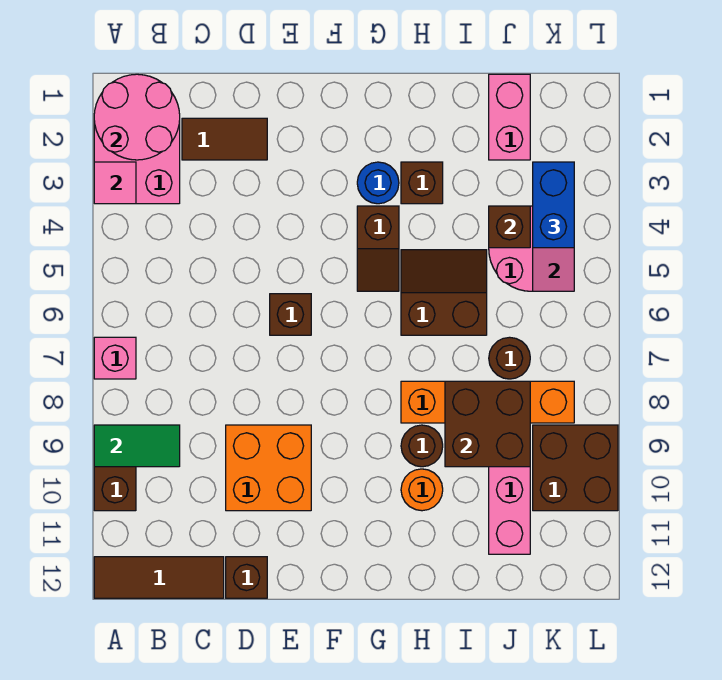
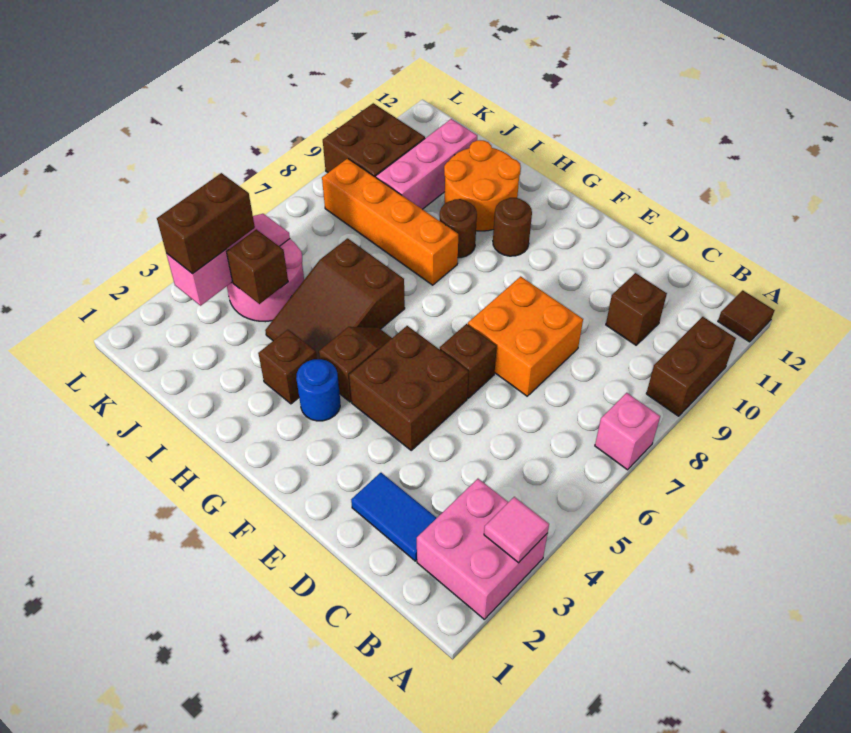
pink round brick A1:B2 level 2 -> none
green tile A9:B9 level 2 -> none
brown tile A12:C12 level 1 -> brown tile A12 level 1
brown tile C2:D2 level 1 -> blue tile C2:D2 level 1
orange brick D9:E10 level 1 -> orange brick D7:E8 level 1
brown brick D12 level 1 -> brown brick C10 level 1
brown slope H5:I6 level 1 top 6 -> brown slope H4:I6 level 1 top 6
orange round brick H10 level 1 -> orange round brick H10:I11 level 1
brown brick I8:J9 level 2 -> brown brick E4:F5 level 1
pink brick J1:J2 level 1 -> none
brown round brick J7 level 1 -> brown round brick G10 level 1
blue brick K3:K4 level 3 -> brown brick K3:K4 level 3

